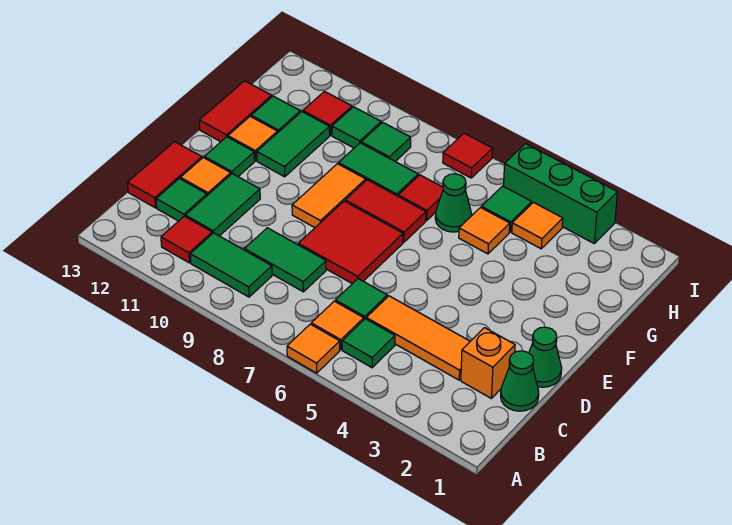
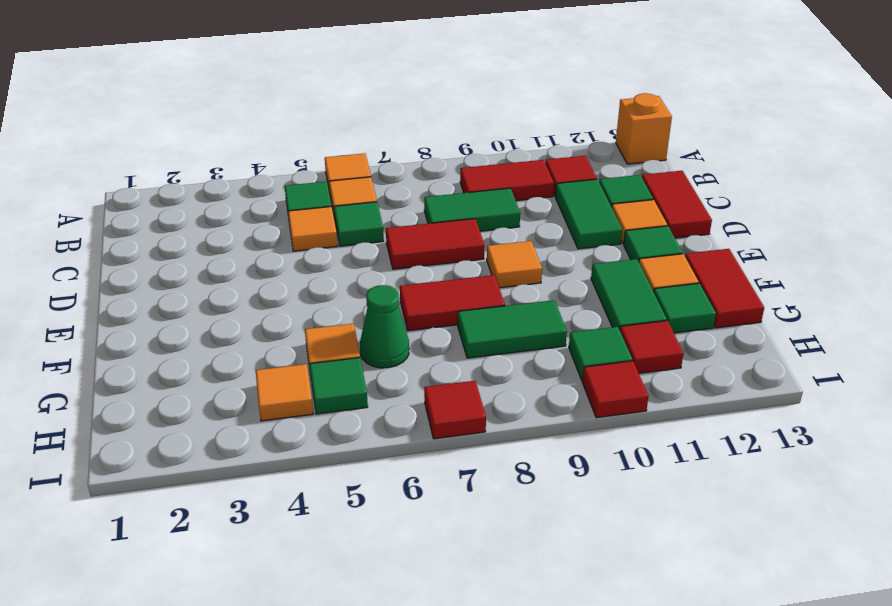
green tile B9:B10 level 1 -> red tile B9:B10 level 1
green cone C1 level 1 -> none
orange brick C2 level 1 -> orange brick A13 level 1
orange tile C3:C5 level 1 -> orange tile C5 level 1
green cone D1 level 1 -> none
red tile D7:E8 level 1 -> red tile D7:D8 level 1
orange tile E9:F9 level 1 -> orange tile E9 level 1
red tile G7 level 1 -> red tile I10 level 1
green tile H9 level 1 -> none
green brick I3:I5 level 1 -> none

